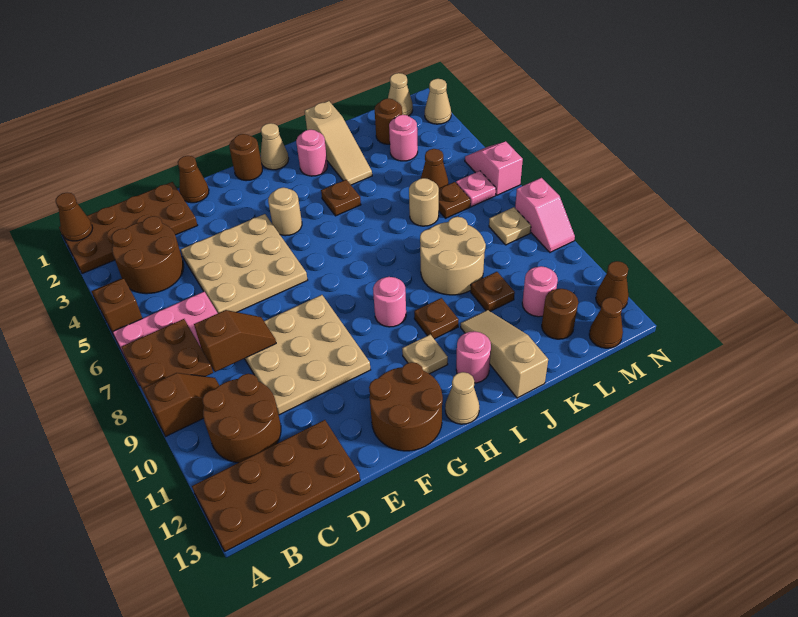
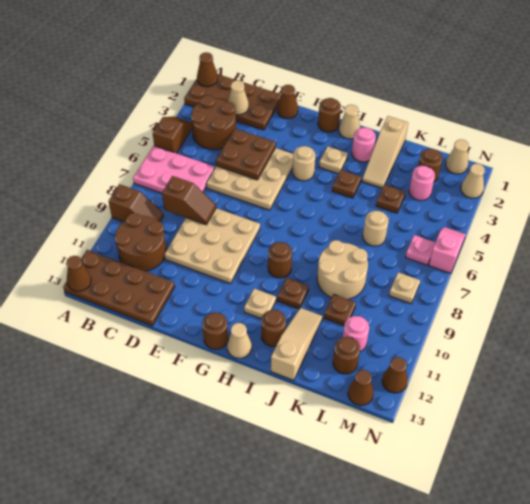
brown plate A7:B8 level 2 -> brown plate D4:E5 level 2
none -> tan cone C2 level 2
brown round brick F12:G13 level 1 -> brown round brick G13 level 1
none -> tan plate H3 level 1
pink round brick H9 level 1 -> brown round brick H9 level 1
pink round brick I12 level 1 -> brown round brick I12 level 1
brown cone L5 level 1 -> brown cone A13 level 2
brown plate L6 level 1 -> brown plate K4 level 1
pink slope N8:N9 level 1 top 8 -> none

